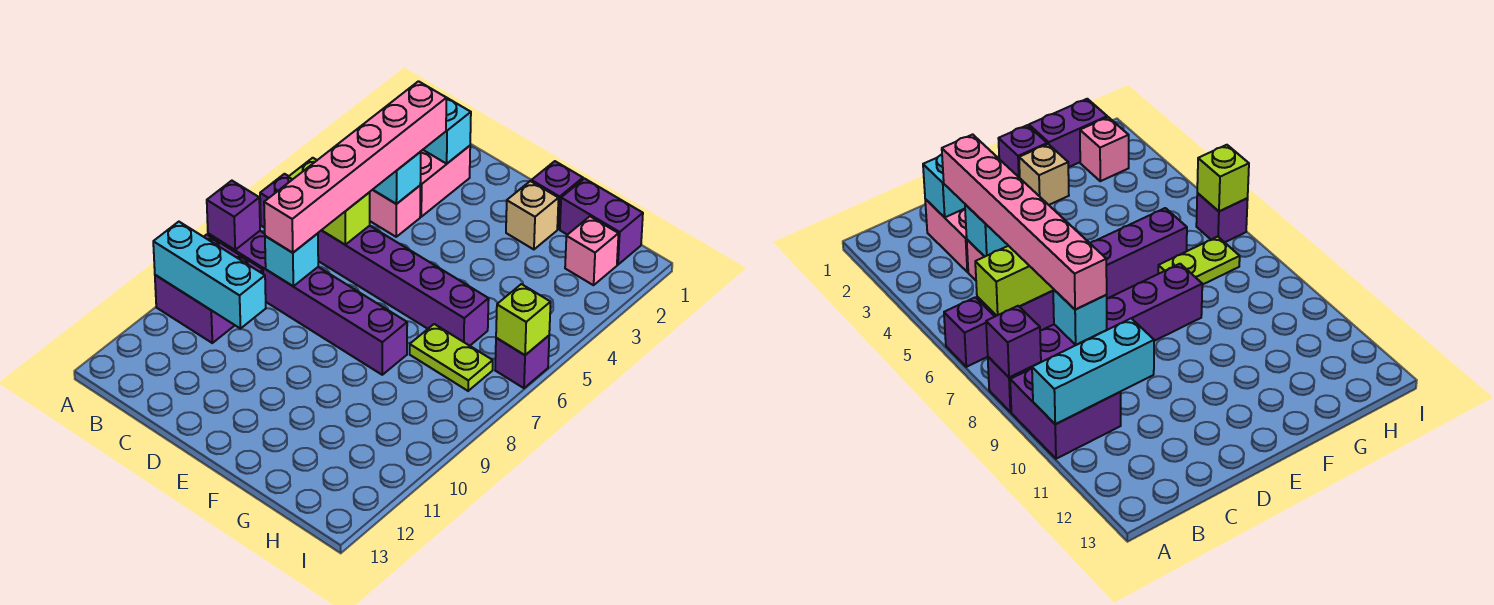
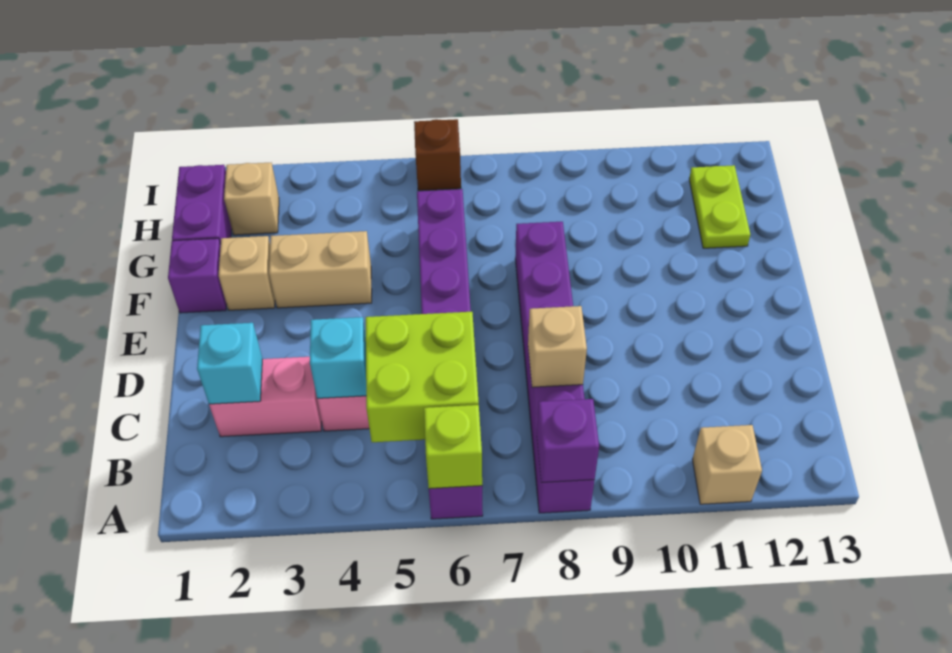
purple brick A9:B10 level 1 -> none
cyan brick A10:C10 level 2 -> none
none -> tan brick A11 level 1
lime brick B6:C6 level 2 -> lime brick B5:C6 level 2
pink brick C3:C8 level 3 -> none
cyan brick C8 level 2 -> tan brick C8 level 2
none -> tan brick F3:F4 level 1
lime plate G7:H7 level 1 -> lime plate G12:H12 level 1
pink brick H2 level 1 -> tan brick H2 level 1
purple brick I6 level 1 -> brown brick I6 level 1
lime brick I6 level 2 -> lime brick A6 level 2

